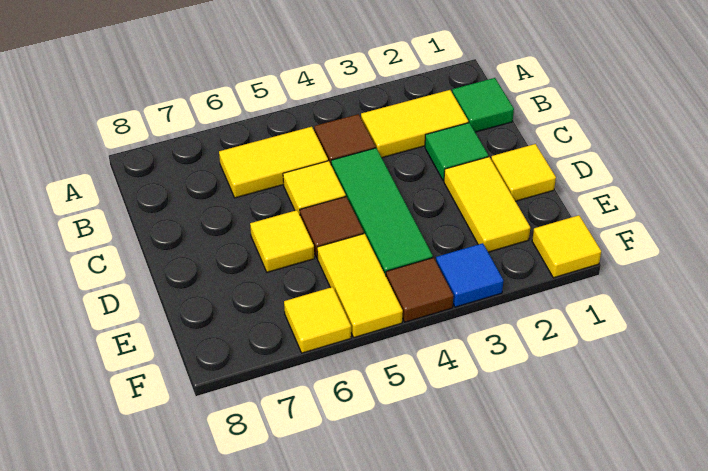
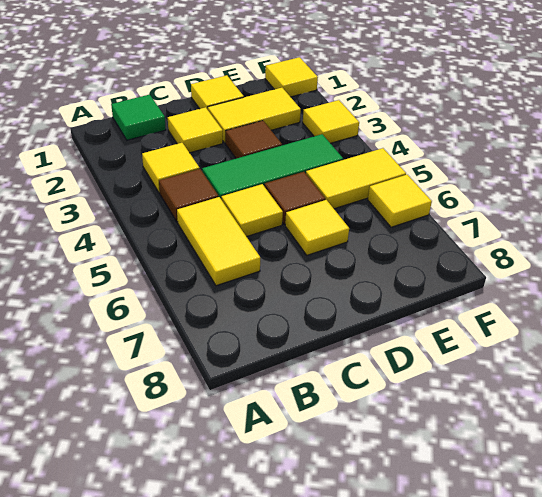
yellow tile B2:B3 level 1 -> yellow tile B3 level 1
green tile C2 level 1 -> yellow tile C2 level 1
blue tile F3 level 1 -> yellow tile F3 level 1
brown tile F4 level 1 -> brown tile D3 level 1

